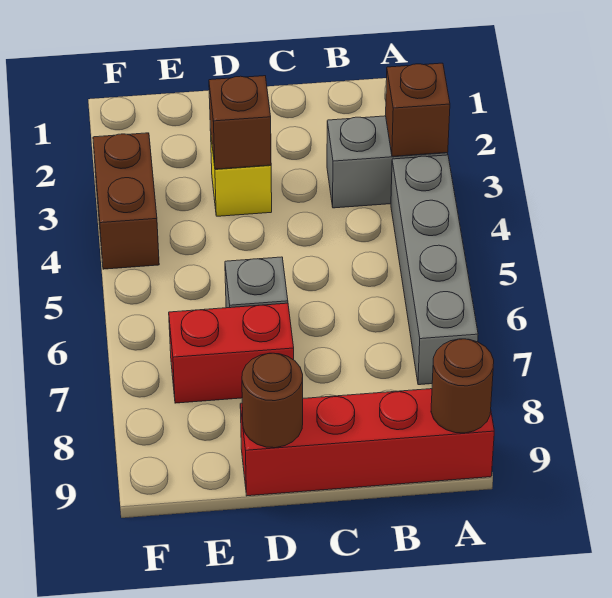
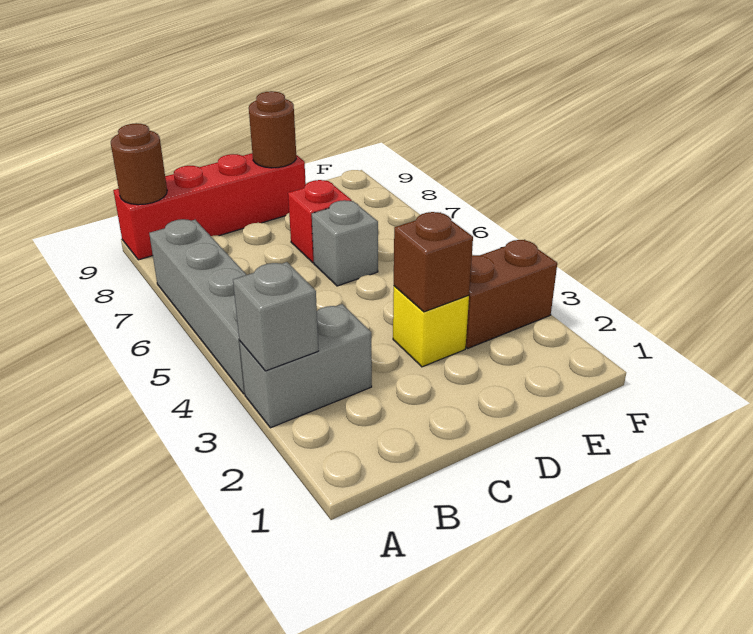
brown brick A3 level 2 -> grey brick A3 level 2
red brick D7:E7 level 1 -> red brick D7 level 1
brown brick F3:F4 level 1 -> brown brick E3:F3 level 1

